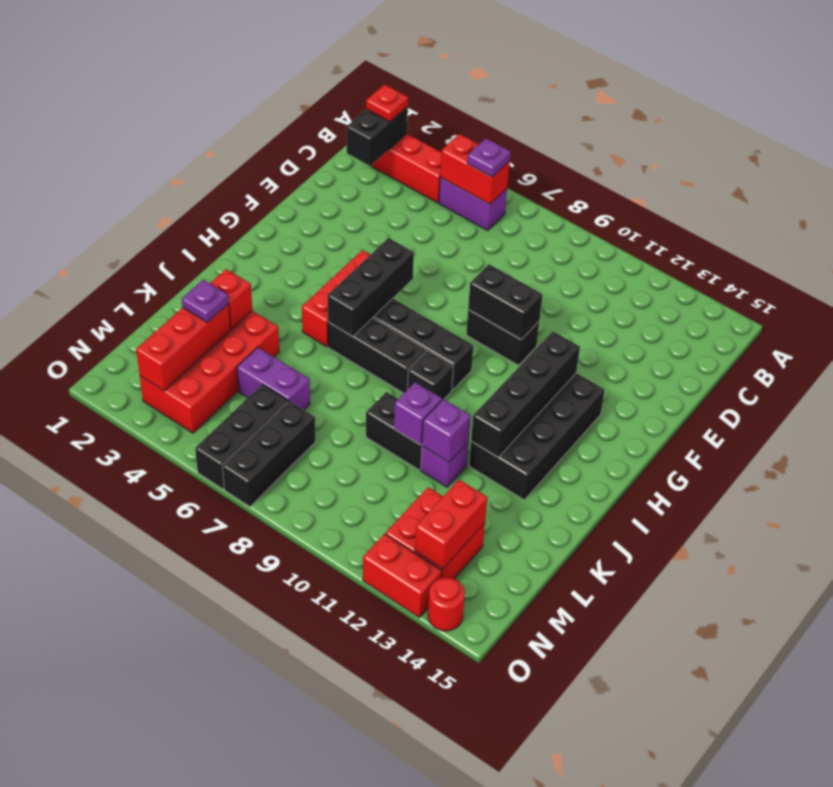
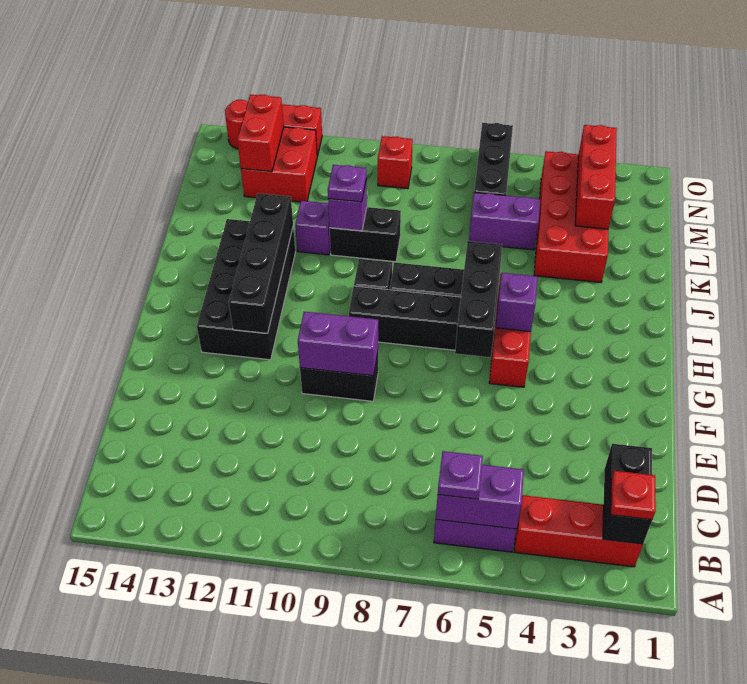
red brick B5:B6 level 2 -> purple brick B5:B6 level 2
black brick F9:F10 level 2 -> purple brick F9:F10 level 2
red brick K3 level 2 -> red brick N9 level 1
purple brick K11 level 2 -> purple brick H5 level 2
purple plate L3 level 3 -> purple plate K10 level 3
black brick M7:O7 level 1 -> none

